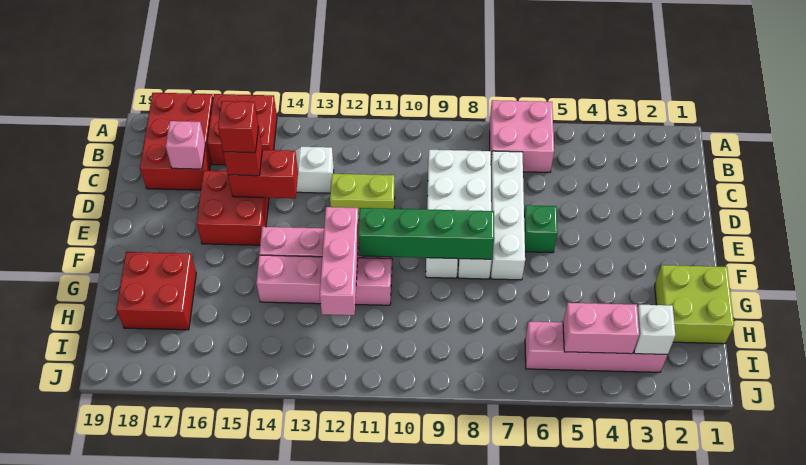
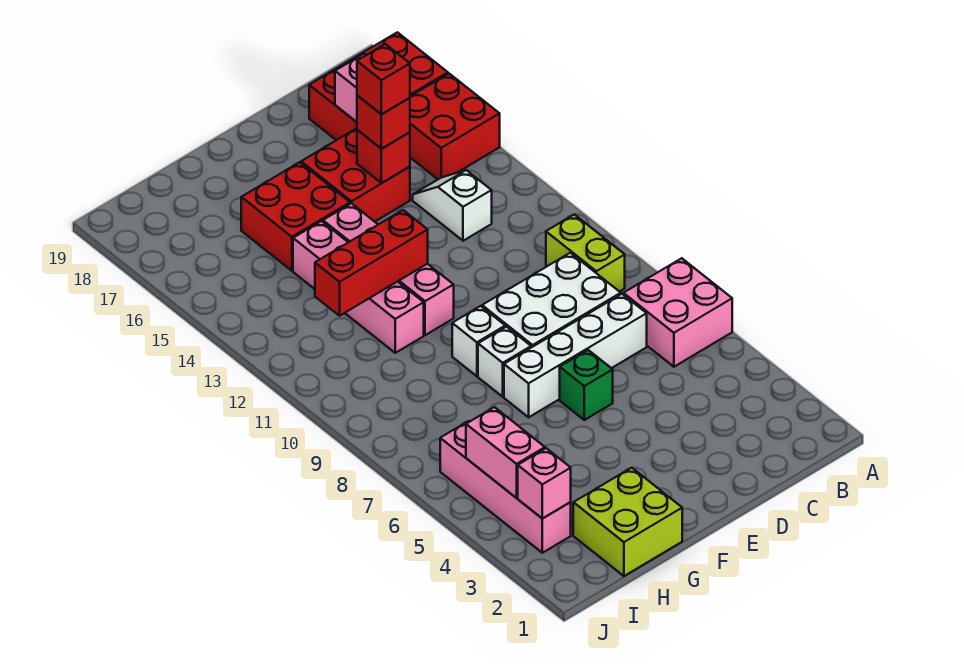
lime brick D11:D12 level 1 -> lime brick B9:B10 level 1
red brick D14:D15 level 2 -> red brick D15 level 2
green brick F8:F11 level 2 -> none
pink brick F12:H12 level 2 -> red brick F12:H12 level 2
red brick G17:H18 level 1 -> red brick F15:G16 level 1
white brick I3 level 2 -> pink brick I3 level 2

